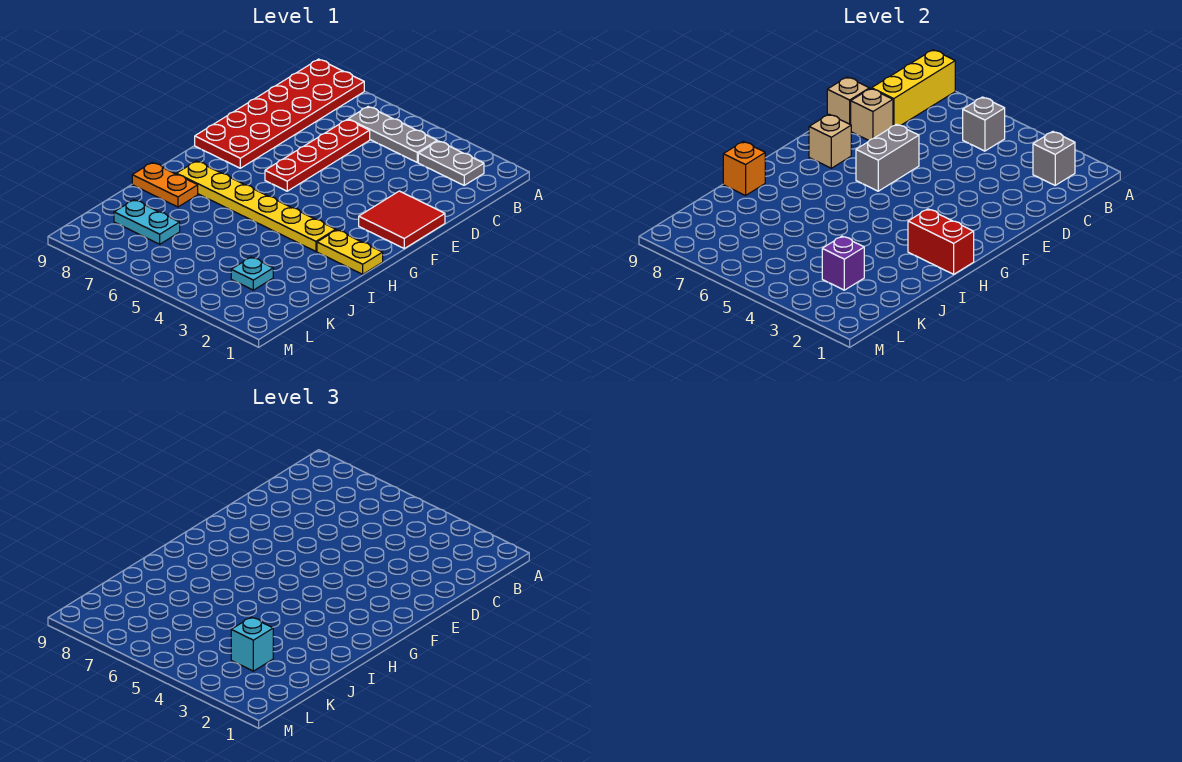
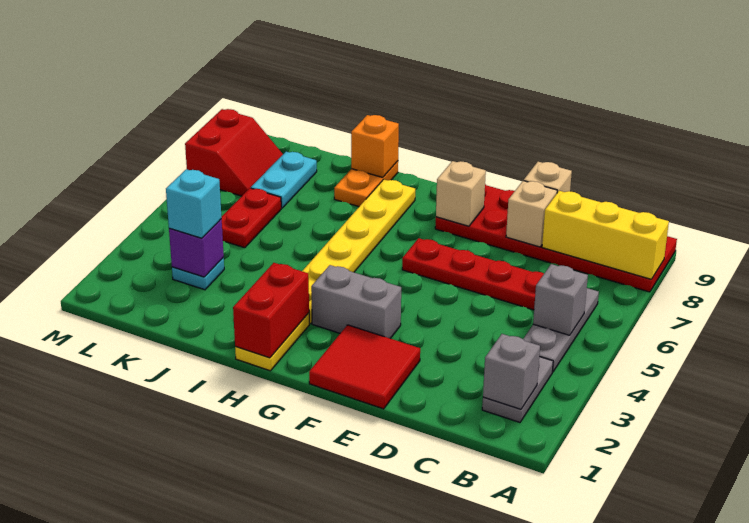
grey brick E6:F6 level 2 -> grey brick F3:G3 level 1
none -> red plate K5:K6 level 1
none -> red slope L7:M8 level 1 top M

